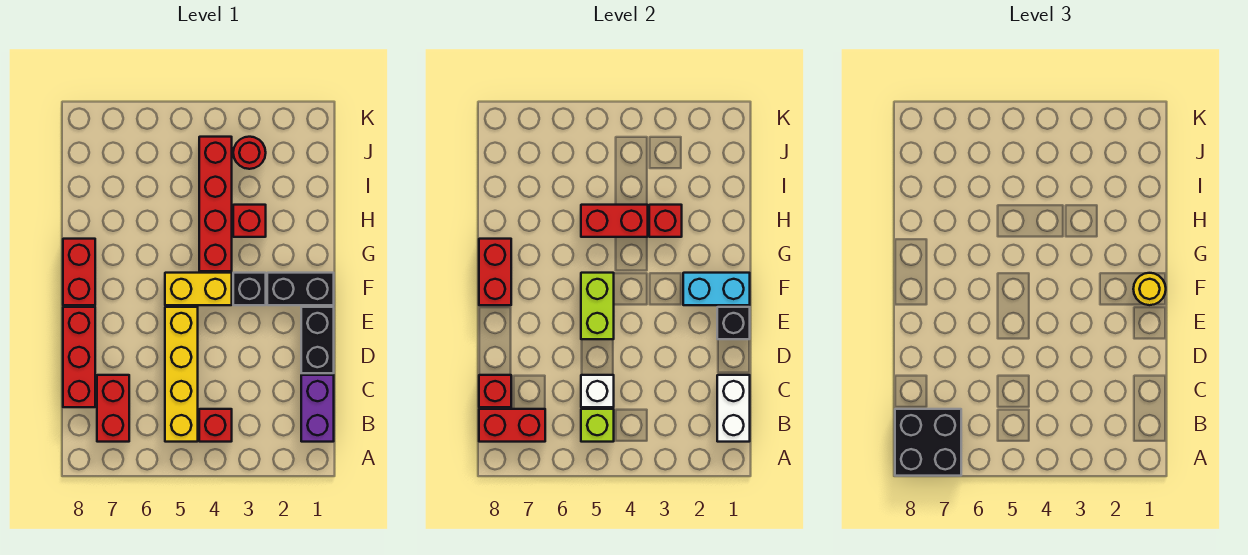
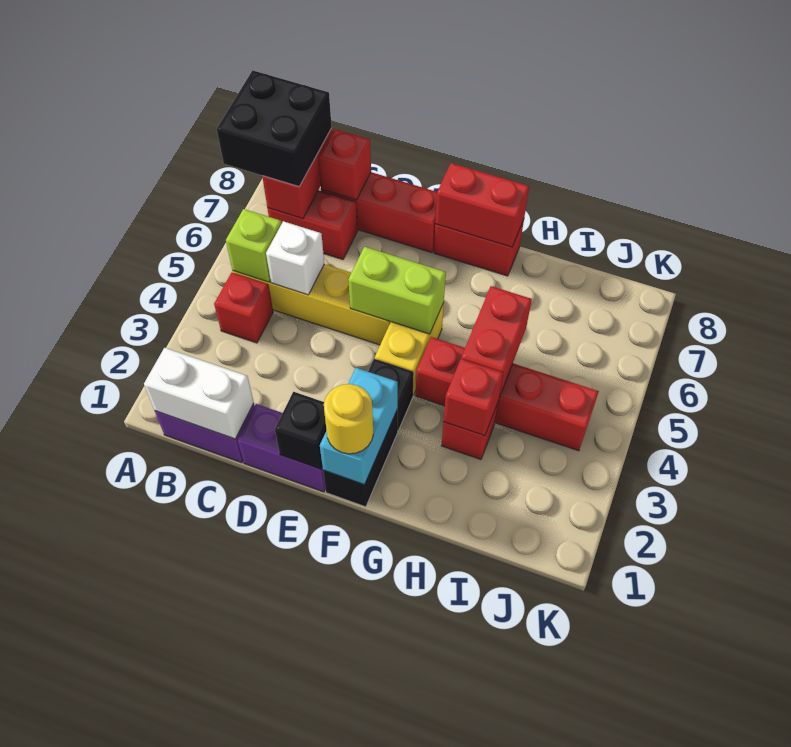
black brick D1:E1 level 1 -> purple brick D1:E1 level 1
red round brick J3 level 1 -> none

